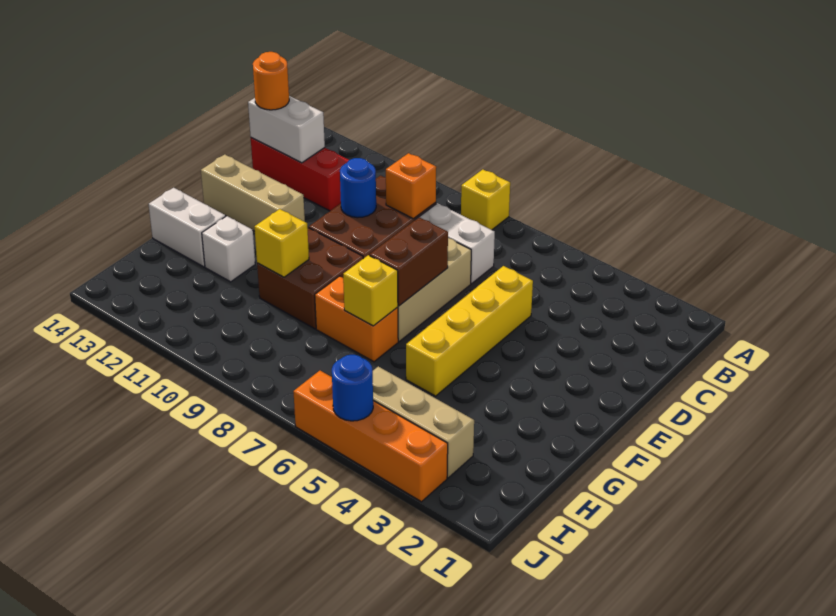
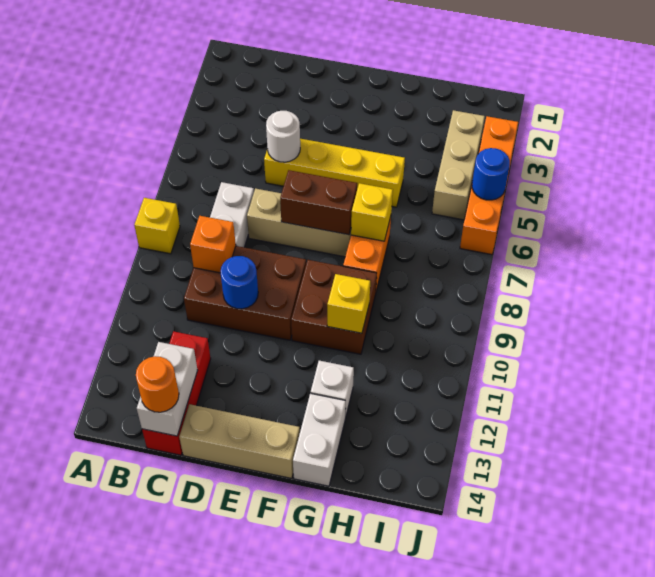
none -> white round brick D5 level 2
tan brick E12:E14 level 1 -> tan brick D14:F14 level 1

